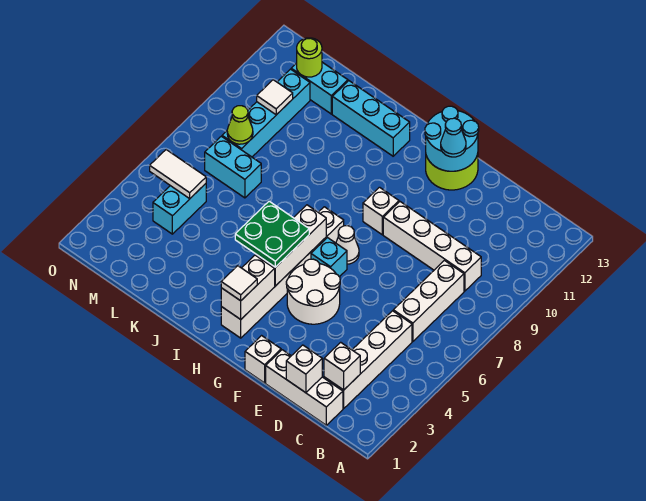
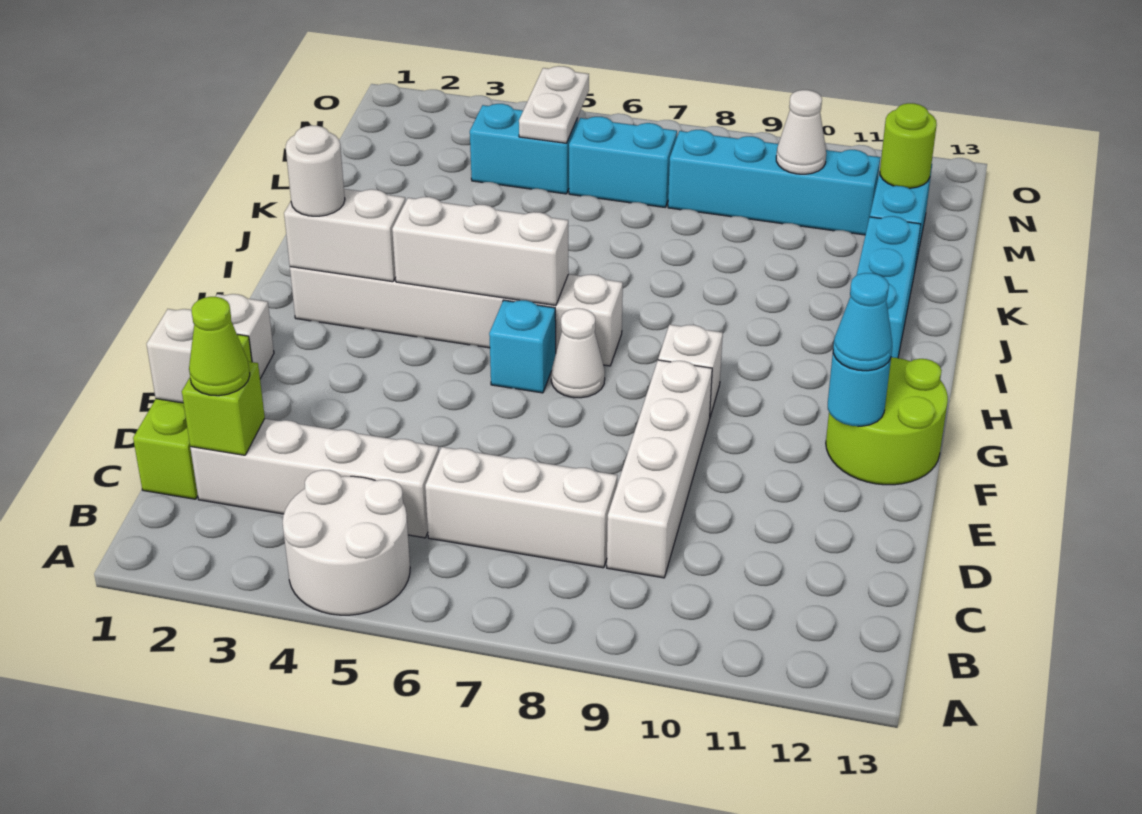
white brick C1:E1 level 1 -> lime brick C1:E1 level 1
white brick C2 level 2 -> lime brick C2 level 2
white round brick F4:G5 level 1 -> white round brick A4:B5 level 1
cyan round brick F12:G13 level 2 -> cyan round brick F12 level 2
white tile H2 level 3 -> white round brick H2 level 3
green plate H4:I5 level 3 -> none
cyan brick L7:M7 level 1 -> cyan brick M6:M7 level 1
white tile M5:N5 level 2 -> white plate M5:N5 level 2
lime cone M8 level 2 -> lime cone C2 level 3
white tile M10 level 2 -> white cone M10 level 2

